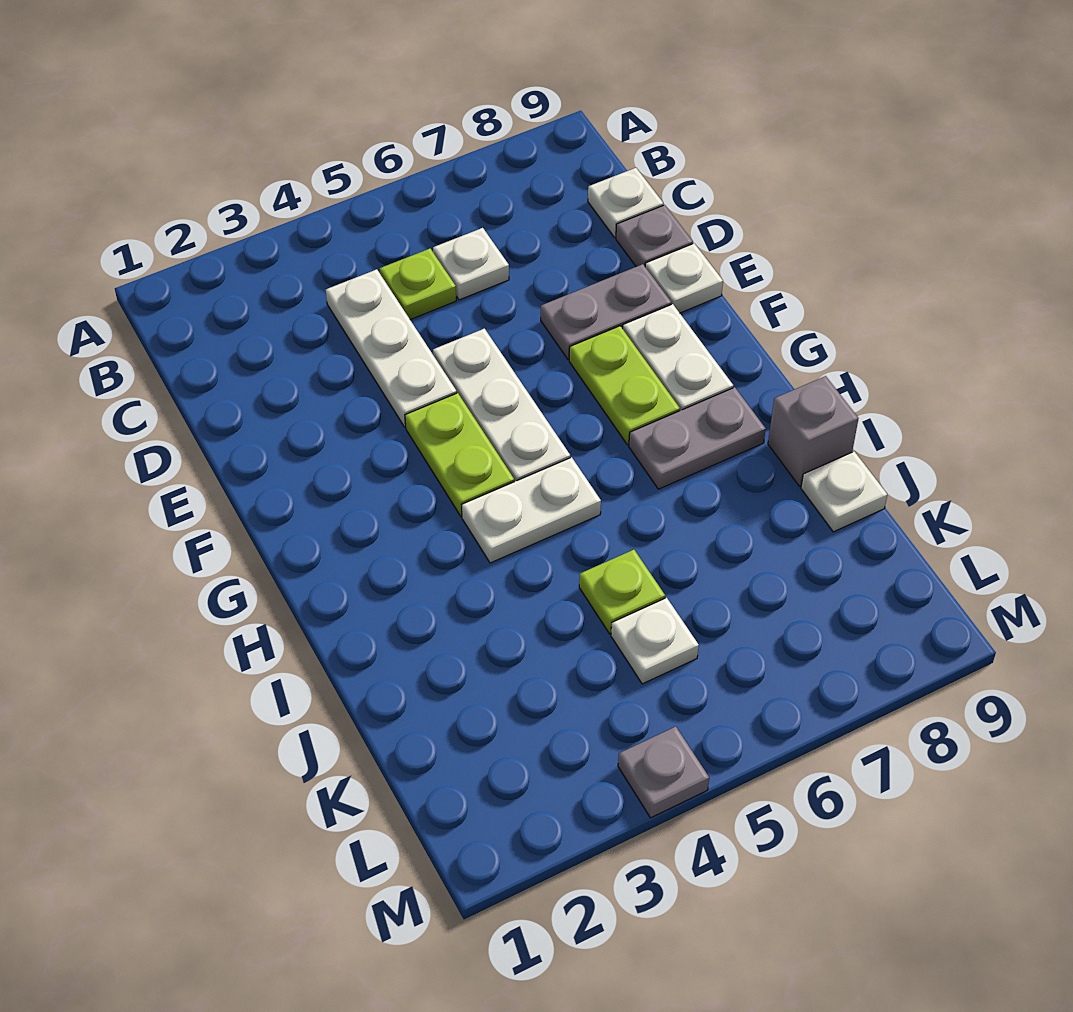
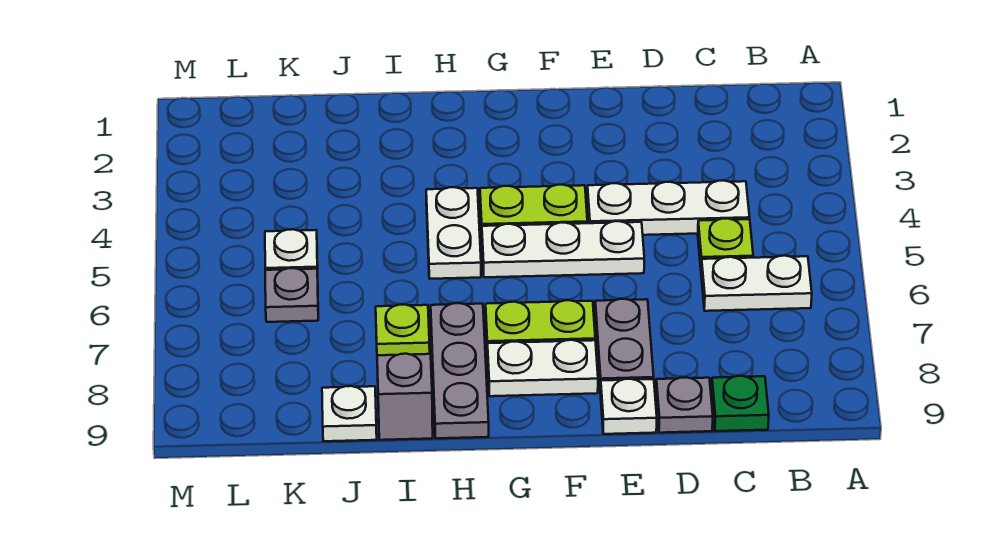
white plate C6 level 1 -> white plate B6:C6 level 1
white plate C9 level 1 -> green plate C9 level 1
grey plate H7:H8 level 1 -> grey plate H7:H9 level 1
lime plate J5 level 1 -> lime plate I7 level 1
grey plate M4 level 1 -> grey plate K6 level 1

